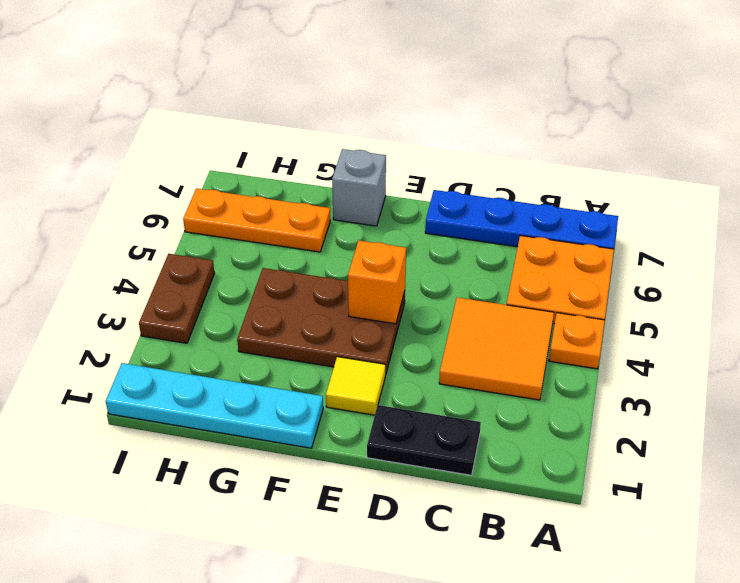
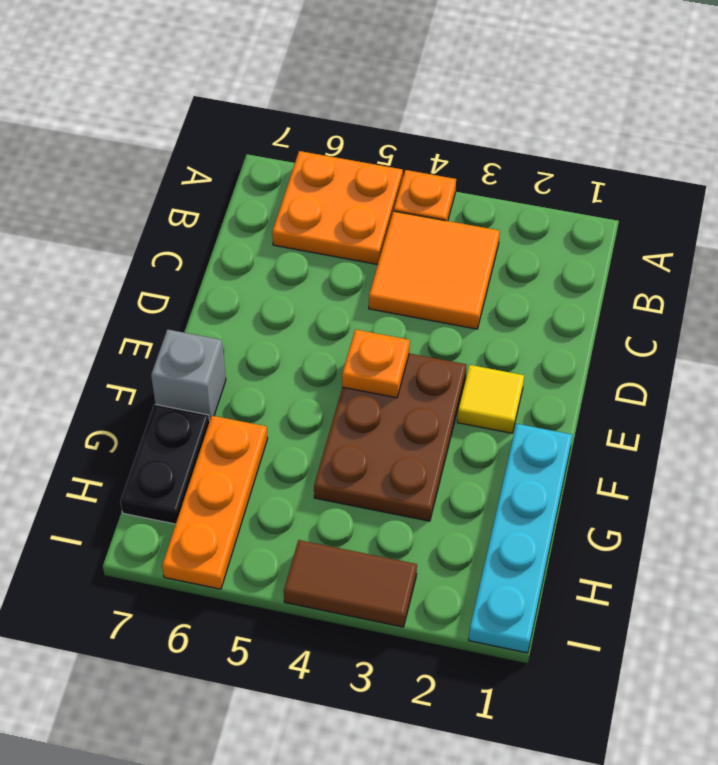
blue plate A7:D7 level 1 -> none
black plate C1:D1 level 1 -> black plate G7:H7 level 1
orange brick E4 level 2 -> orange plate E4 level 2
brown plate I3:I4 level 1 -> brown tile I3:I4 level 1

